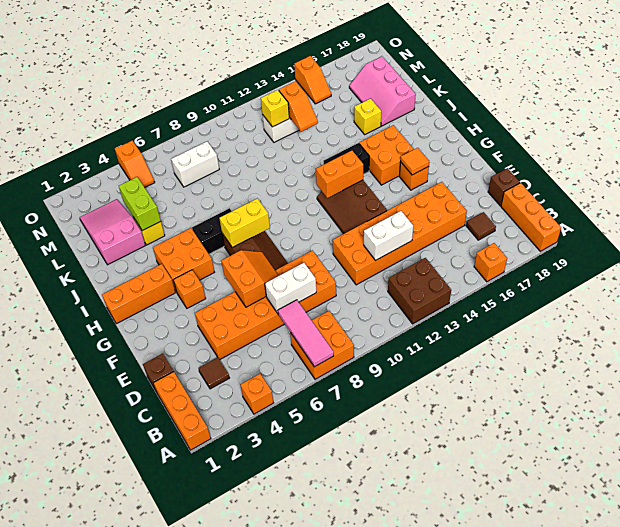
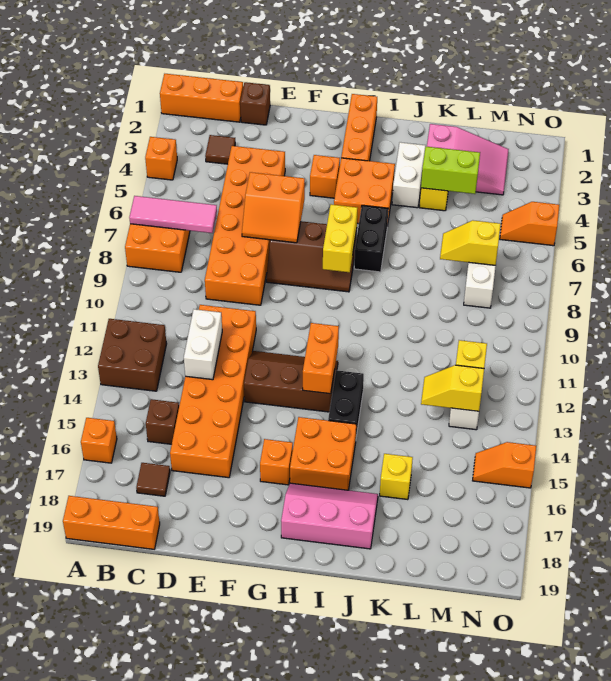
white brick D7:D8 level 2 -> white brick J3:J4 level 1
brown brick D19 level 1 -> brown brick C15 level 1
orange tile G16 level 2 -> none
pink slope K17:M18 level 1 top 18 -> pink slope H17:J18 level 1 top 18
none -> yellow slope L7:M7 level 2 top M
orange slope L13:M13 level 2 top M -> yellow slope L13:M13 level 2 top M

